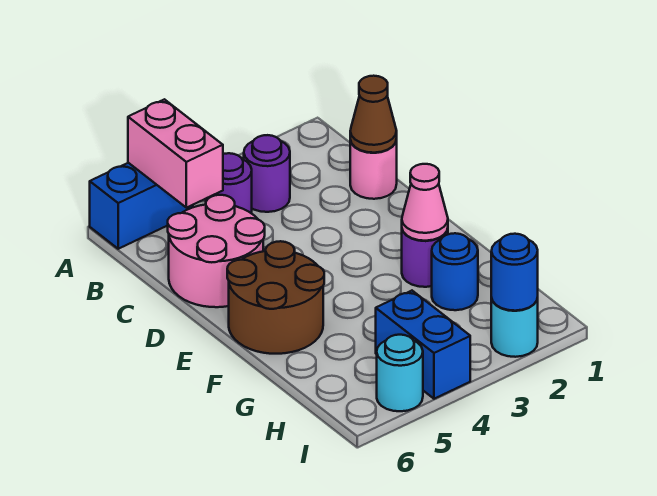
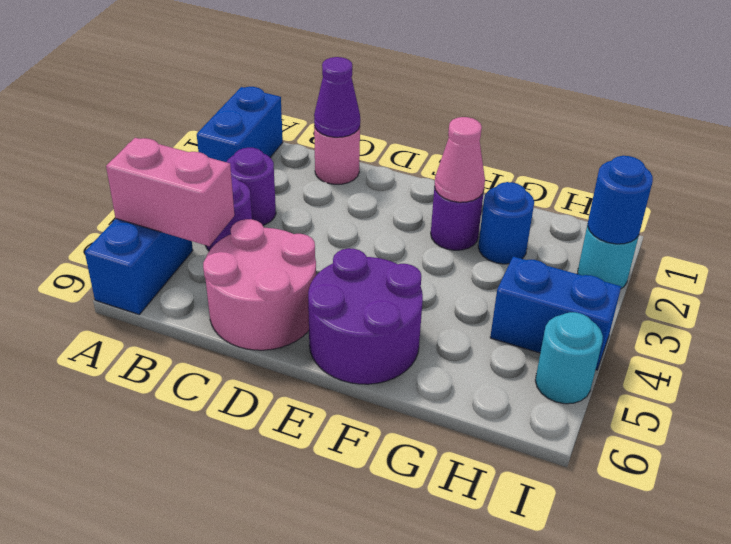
none -> blue brick A1:A2 level 1
brown cone C1 level 2 -> purple cone C1 level 2
brown round brick E5:F6 level 1 -> purple round brick E5:F6 level 1

